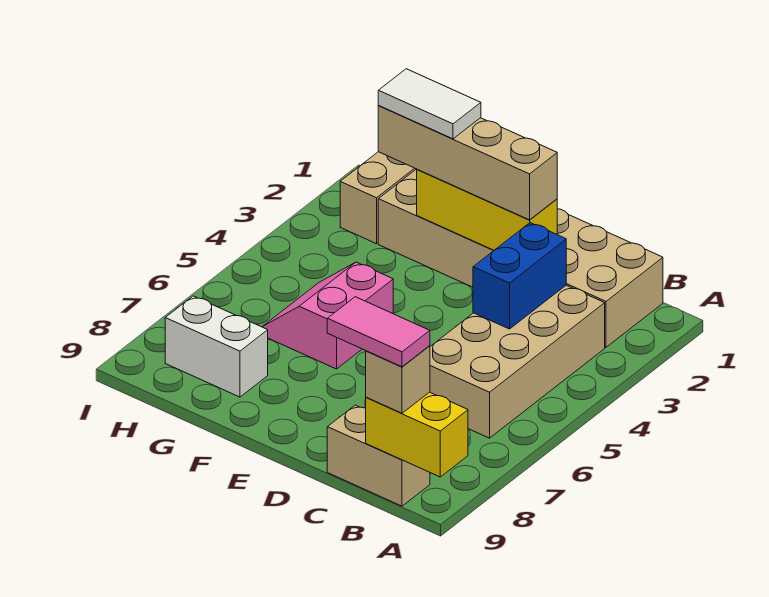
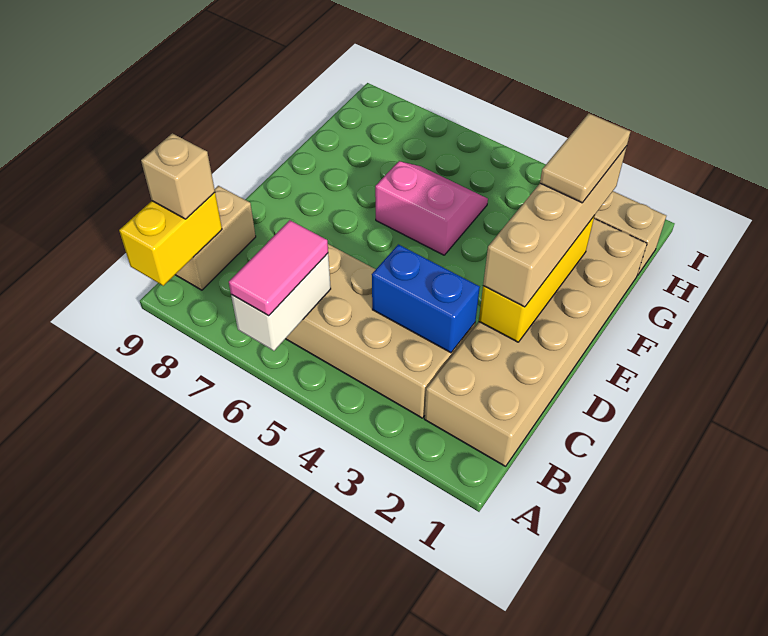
pink tile B9:C9 level 4 -> pink tile A6:B6 level 3
white tile F2:G2 level 4 -> tan tile F2:G2 level 4
white brick G8:H8 level 1 -> white brick A6:B6 level 2

